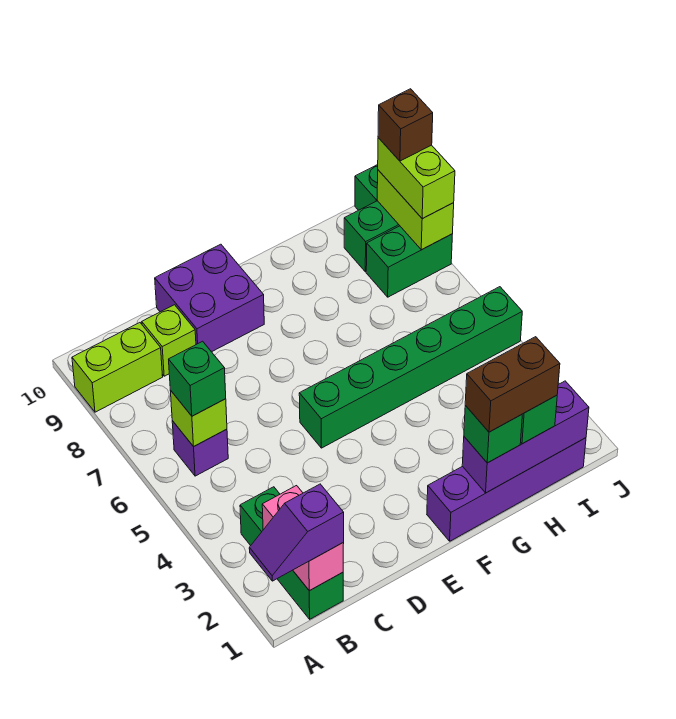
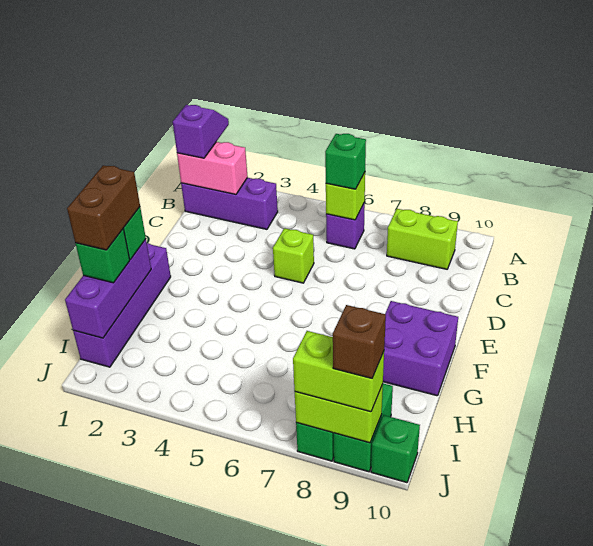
lime brick A9:B9 level 1 -> lime brick B8:B9 level 1
green brick B1:B3 level 1 -> purple brick B1:B3 level 1
lime brick C9 level 1 -> lime brick D5 level 1
purple brick D9:E10 level 1 -> purple brick F9:G10 level 1
green brick E5:J5 level 1 -> none

